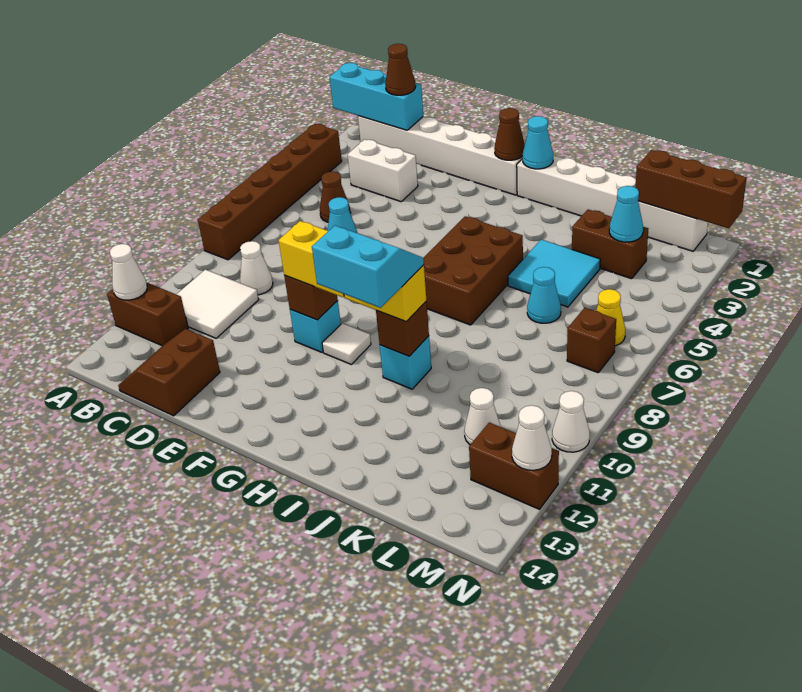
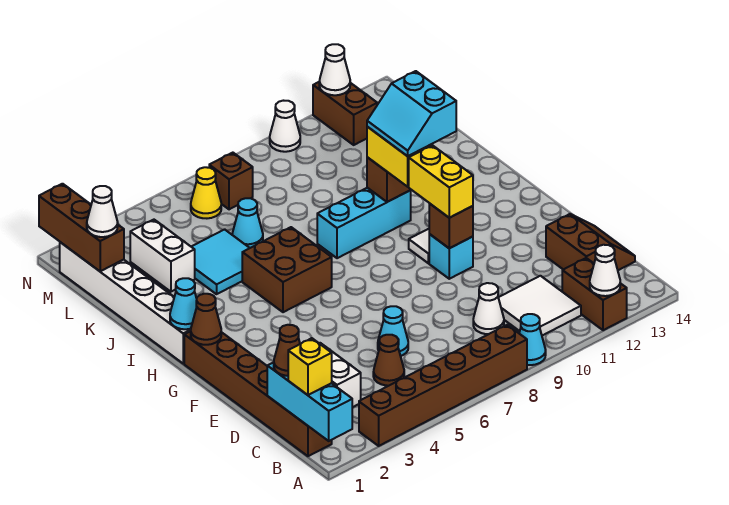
white brick B1:G1 level 1 -> brown brick B1:G1 level 1
none -> yellow brick B1 level 3
brown slope C13:D14 level 1 top D -> brown slope C13:D14 level 1 top 13
brown brick H5:I7 level 1 -> brown brick H5:I6 level 1
cyan brick I10 level 1 -> cyan brick I8:I10 level 1
brown brick K3:L3 level 1 -> white brick K3:L3 level 1
cyan cone L3 level 2 -> cyan cone A9 level 1
white cone L11 level 1 -> white cone L1 level 3

